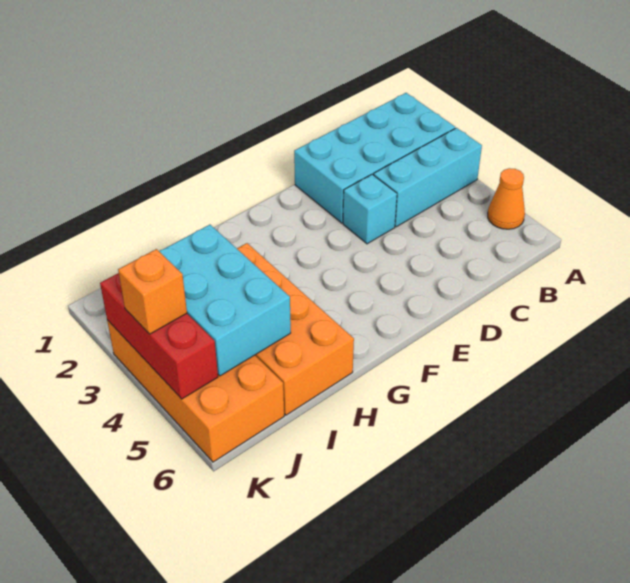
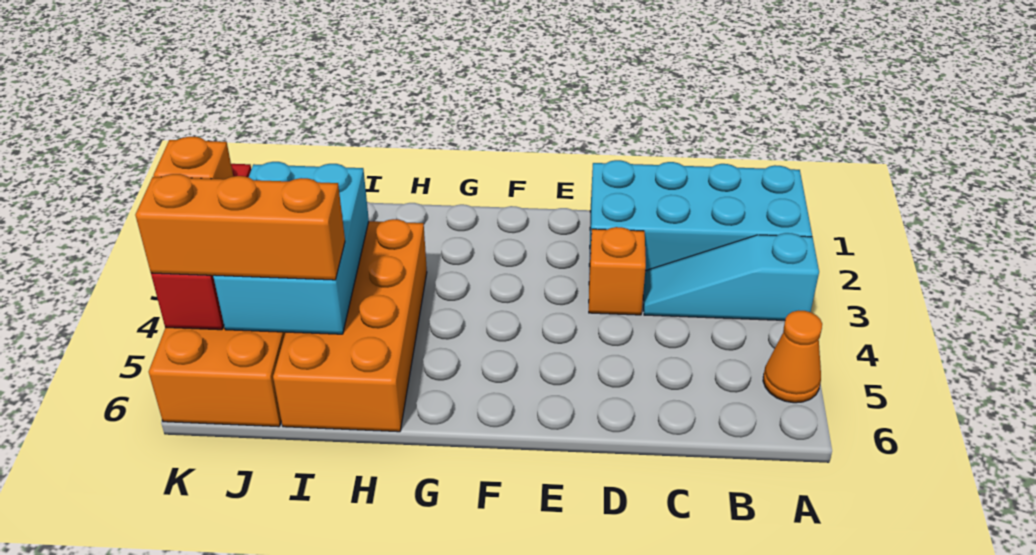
cyan brick A3:C3 level 1 -> cyan slope A3:C3 level 1 top A
cyan brick D3 level 1 -> orange brick D3 level 1
none -> orange brick I5:K5 level 3

